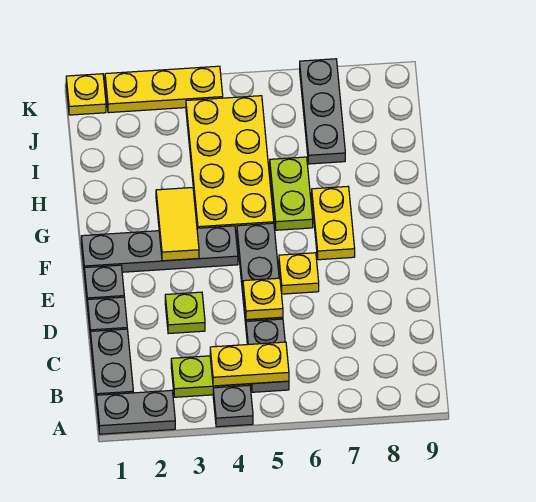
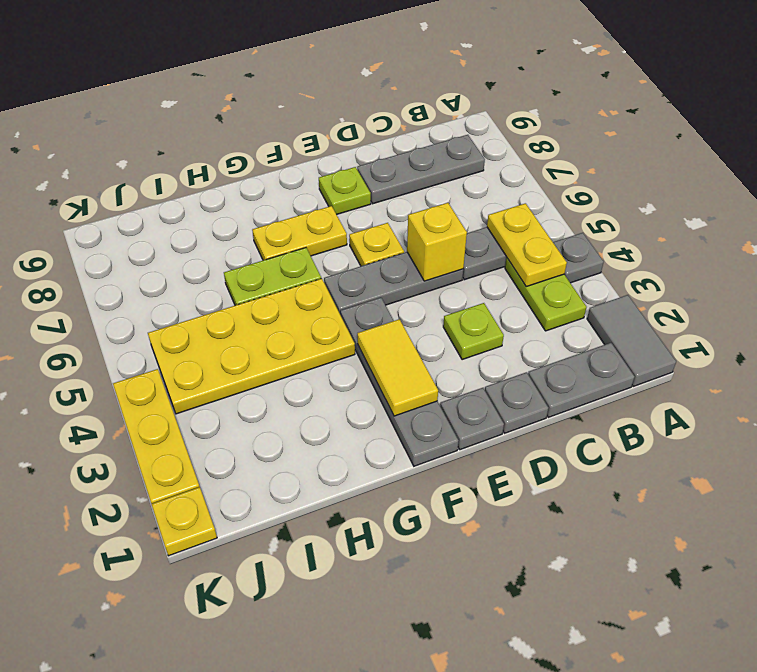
grey plate A1:A2 level 1 -> grey tile A1:A2 level 1
yellow plate D5 level 2 -> yellow brick D5 level 2
none -> lime plate E8 level 1
yellow tile F3:G3 level 2 -> yellow tile F2:F3 level 2
grey plate I7:K7 level 1 -> grey plate B8:D8 level 1

